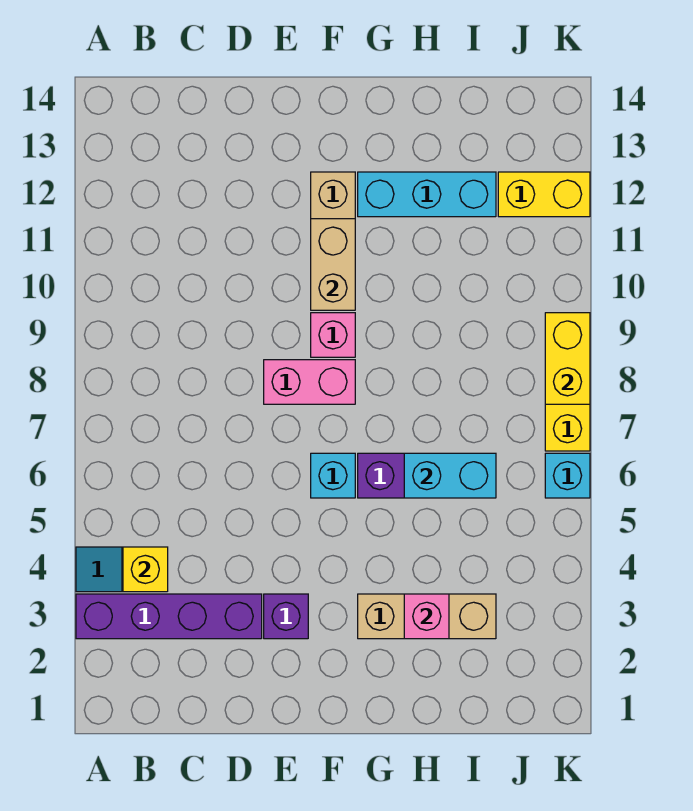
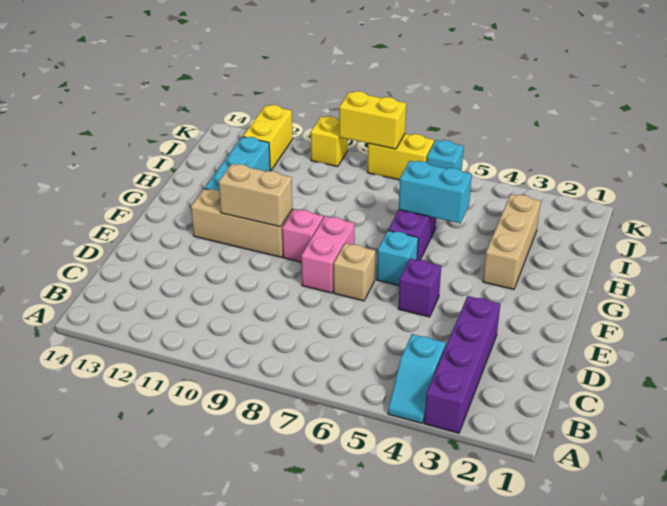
yellow brick B4 level 2 -> yellow brick K10 level 1
purple brick E3 level 1 -> purple brick E5 level 1
none -> tan brick E7 level 1
pink brick H3 level 2 -> none
cyan brick H6:I6 level 2 -> cyan brick H5:H6 level 2

